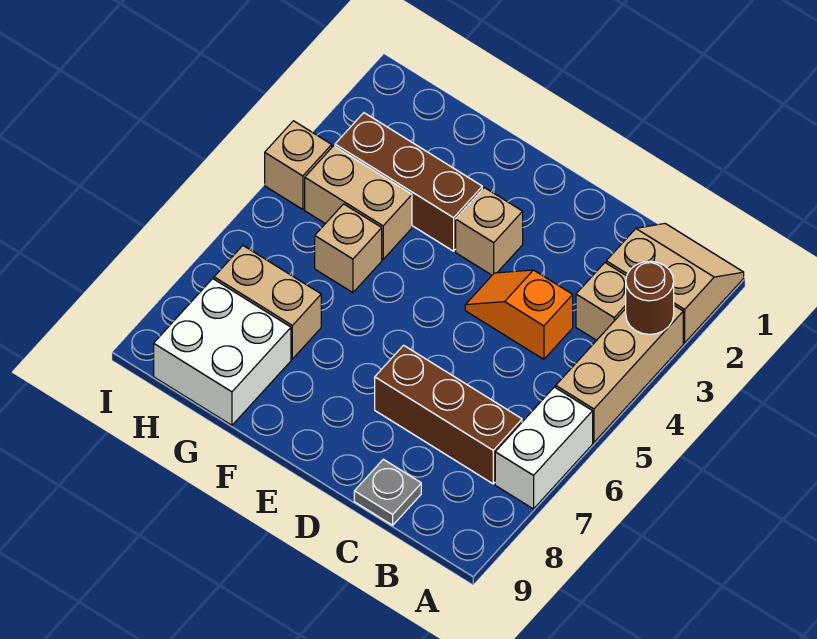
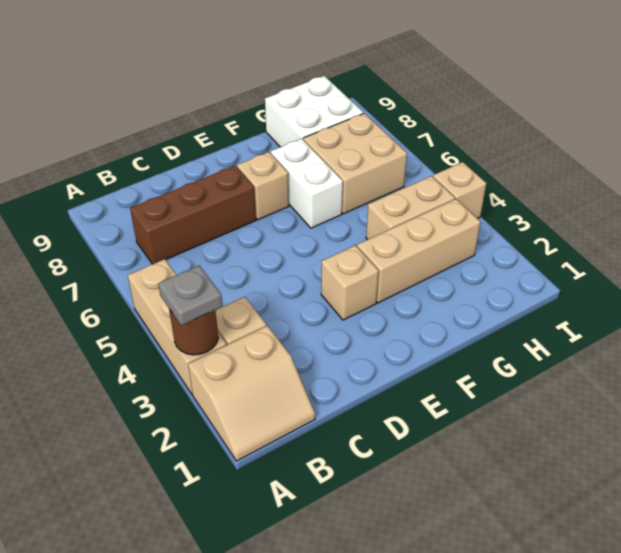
white brick A6:A7 level 1 -> white brick F6:F7 level 1
orange slope C4:D4 level 1 top C -> none
grey plate C9 level 1 -> grey plate A3 level 3
brown brick F3:H3 level 1 -> tan brick F3:H3 level 1
tan brick G5 level 1 -> tan brick E7 level 1
tan brick G7:H7 level 1 -> tan brick G6:H7 level 1

